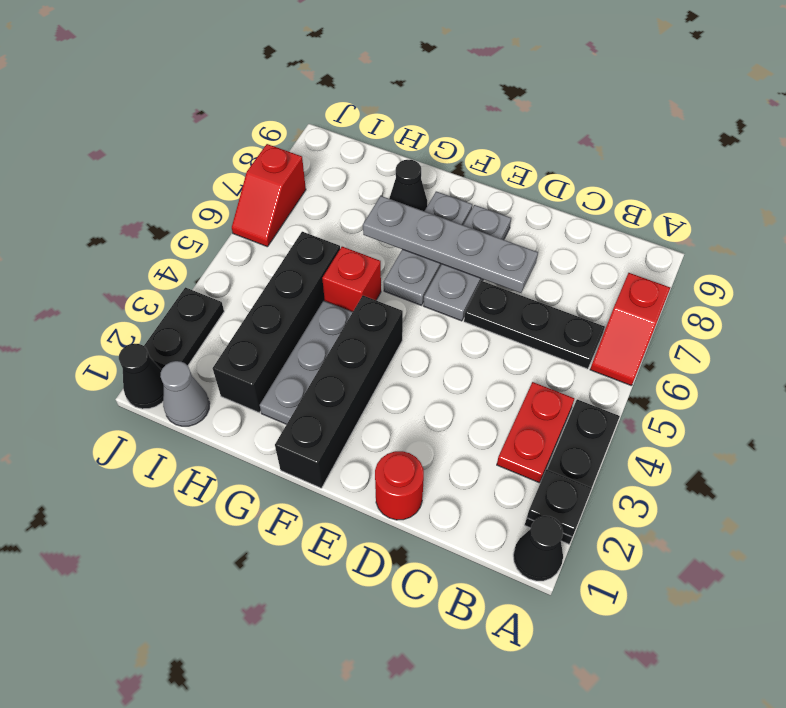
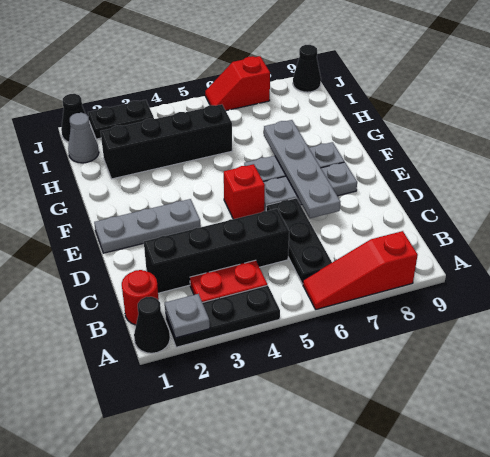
black plate A2 level 2 -> grey plate A2 level 2
red slope A6:A7 level 1 top 7 -> red slope A6:A8 level 1 top 8
red round brick D1 level 1 -> red round brick B1 level 1
black brick F1:F4 level 1 -> black brick C2:C5 level 1
grey plate G2:G4 level 1 -> grey plate E1:E3 level 1
red brick G5 level 1 -> red brick E5 level 1
black cone G8 level 1 -> black cone J9 level 1

